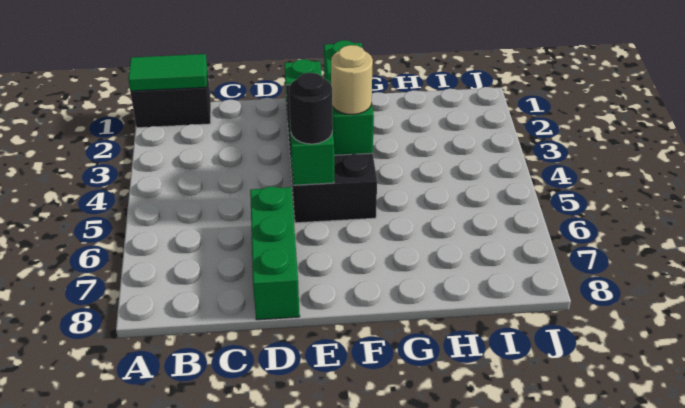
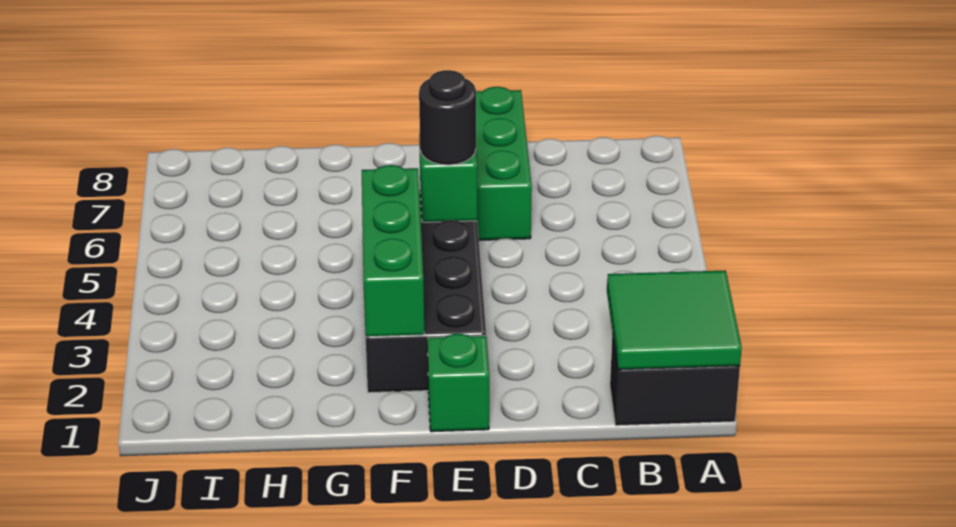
green tile A1:B1 level 2 -> green tile A1:B2 level 2
tan round brick F4 level 3 -> none

